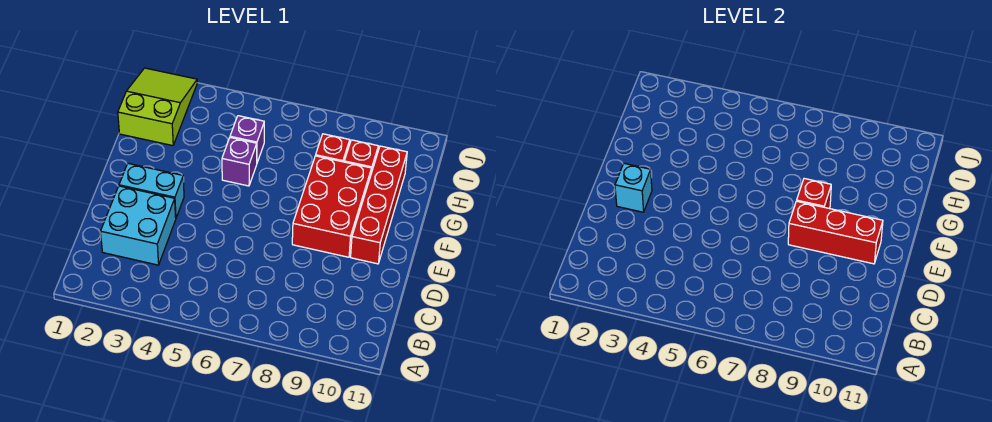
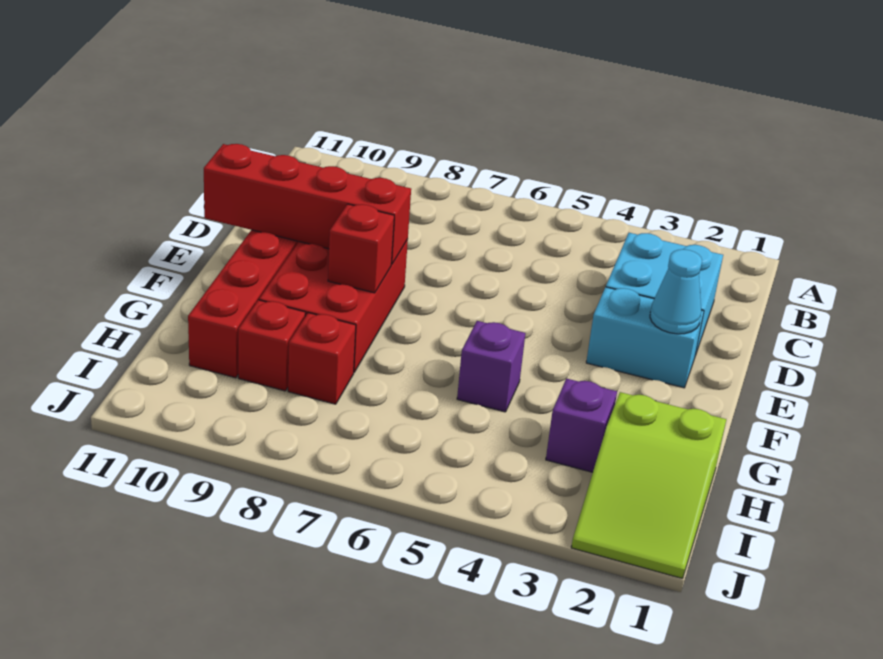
cyan brick E2 level 2 -> cyan cone E2 level 2
red brick E8:E10 level 2 -> red brick E8:E11 level 2
purple brick H5 level 1 -> purple brick H3 level 1

